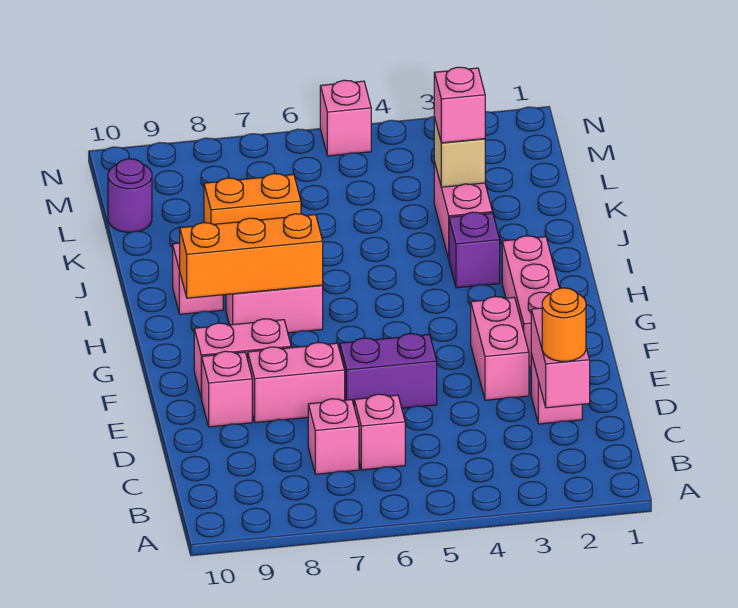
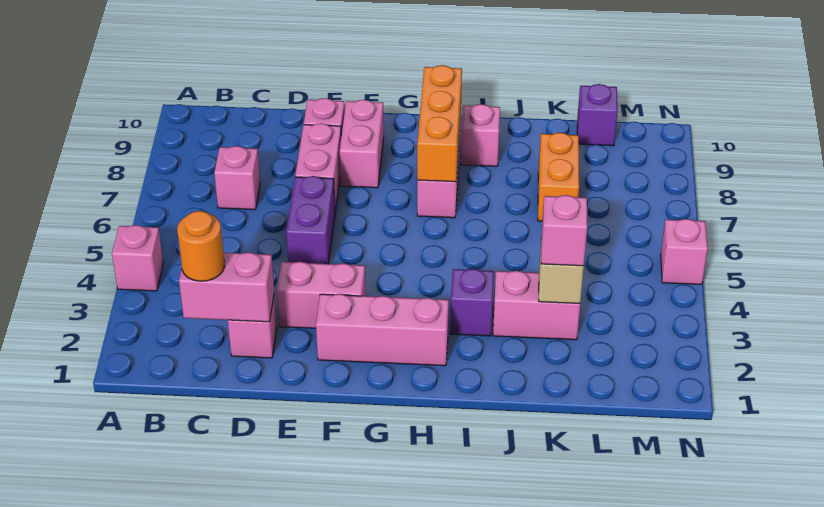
pink brick C6 level 1 -> pink brick A4 level 1
purple round brick L10 level 1 -> purple brick L10 level 1

